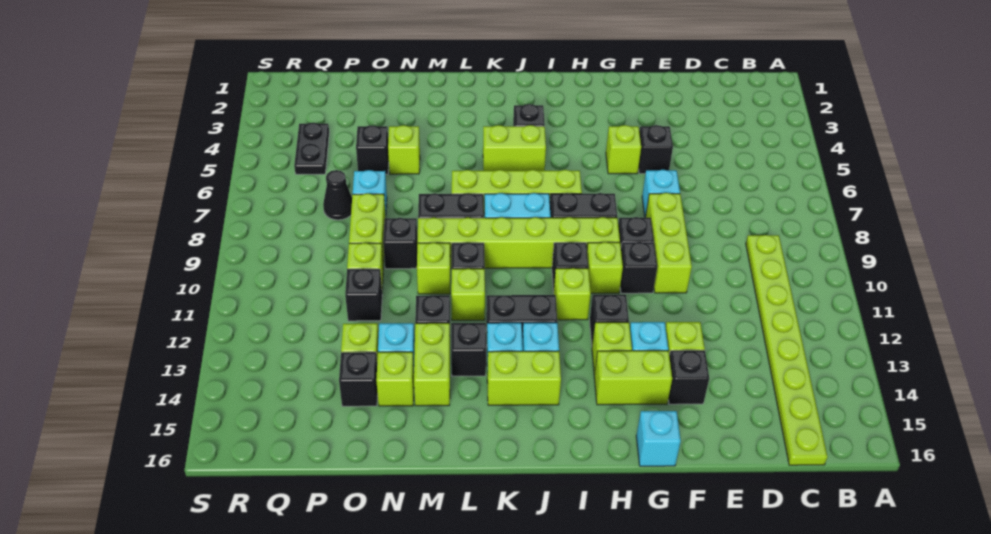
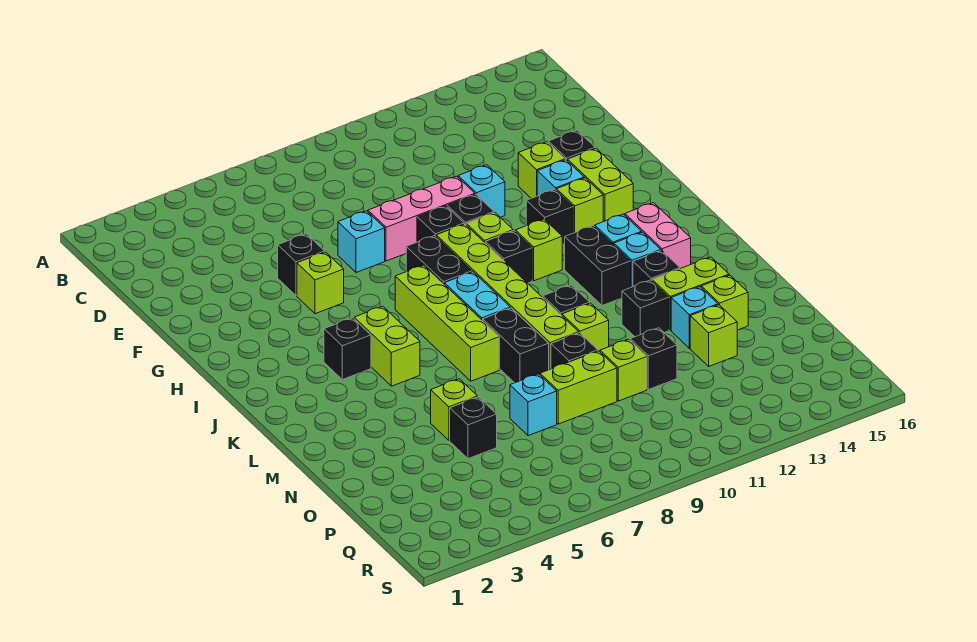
lime plate C9:C16 level 1 -> none
lime brick F8:F10 level 1 -> pink brick F8:F10 level 1
cyan brick G16 level 1 -> cyan brick F11 level 1
lime brick J14:K14 level 1 -> pink brick J14:K14 level 1
lime brick L11 level 1 -> none
black brick O14 level 1 -> none
black cone P7 level 1 -> none
black plate Q4:Q5 level 1 -> none

